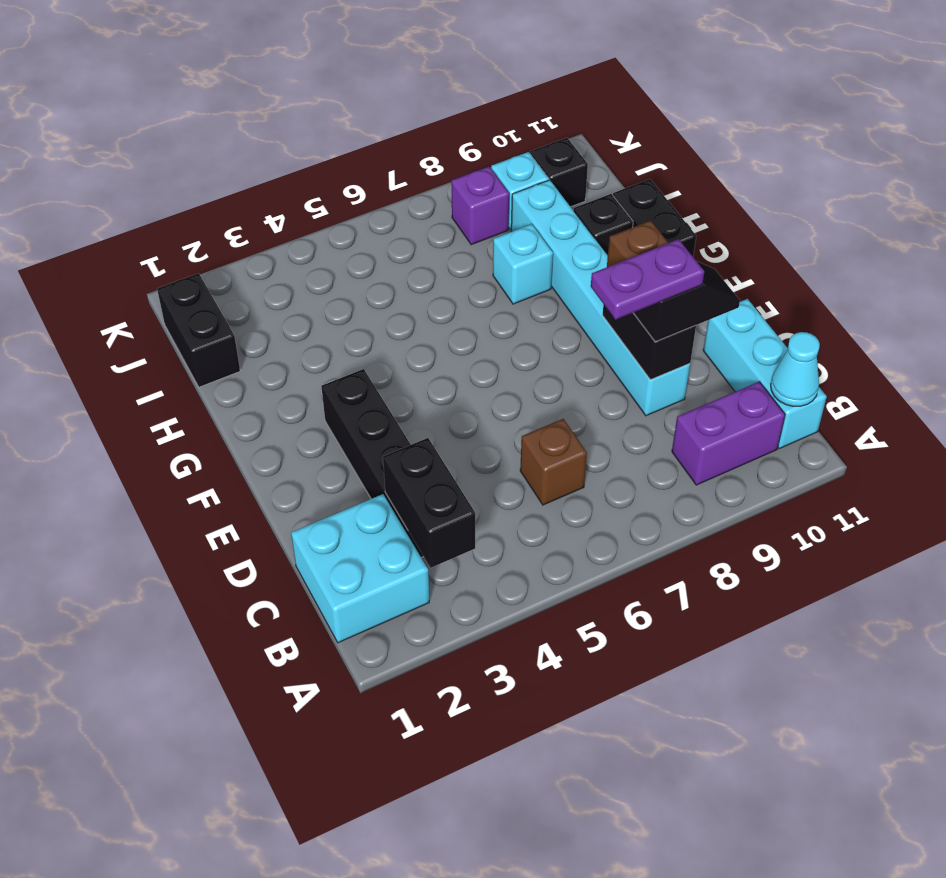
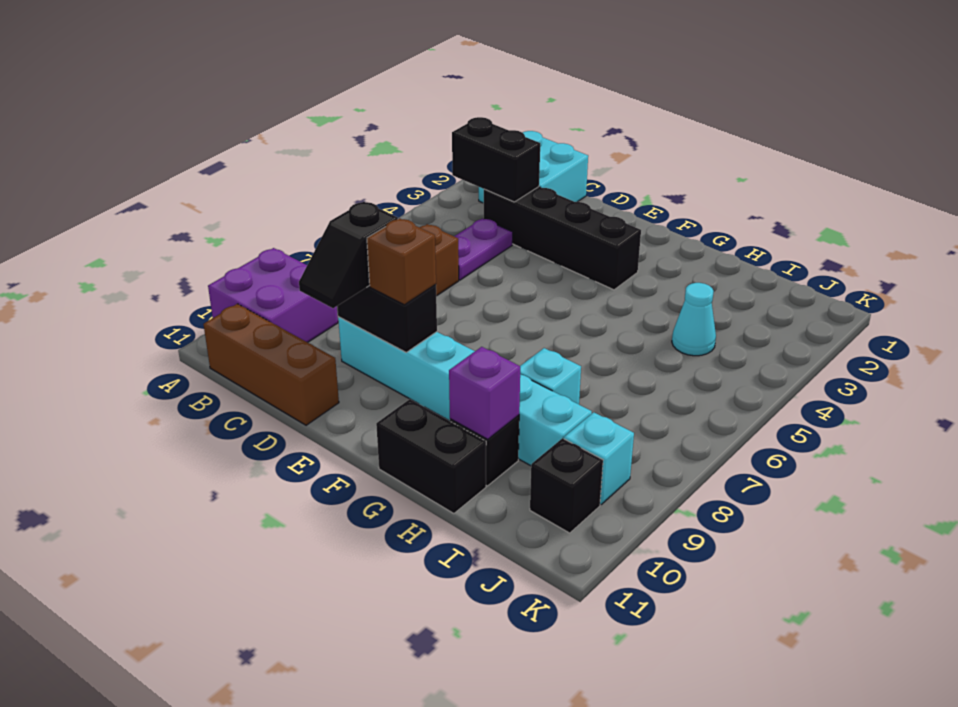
purple brick B9:B10 level 1 -> purple brick A9:B10 level 1
cyan brick B11:D11 level 1 -> brown brick B11:D11 level 1
cyan cone B11 level 2 -> cyan cone I4 level 1
purple plate D8:D9 level 4 -> purple plate C4:C5 level 1
black brick I1:J1 level 1 -> none
purple brick J8 level 1 -> purple brick H10 level 2

